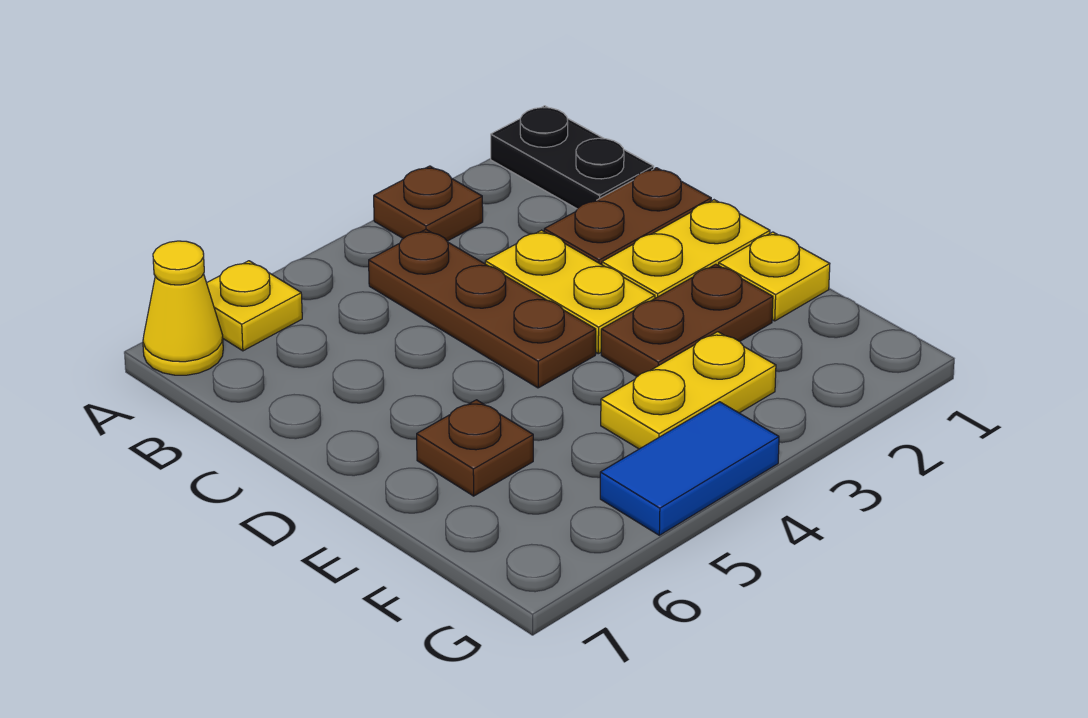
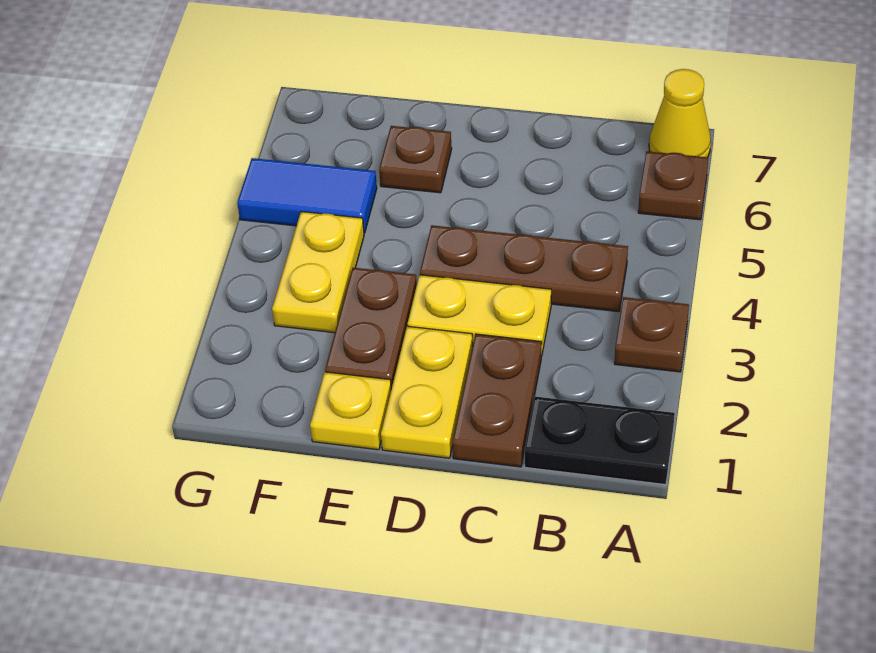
yellow plate A6 level 1 -> brown plate A6 level 1
blue tile G4:G5 level 1 -> blue tile F5:G5 level 1

